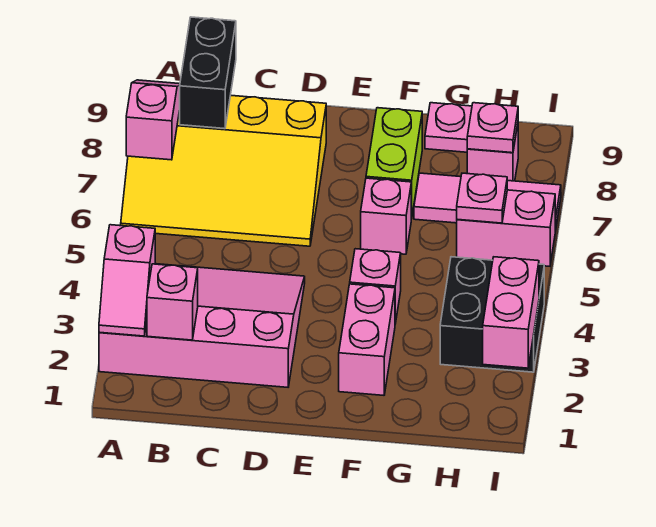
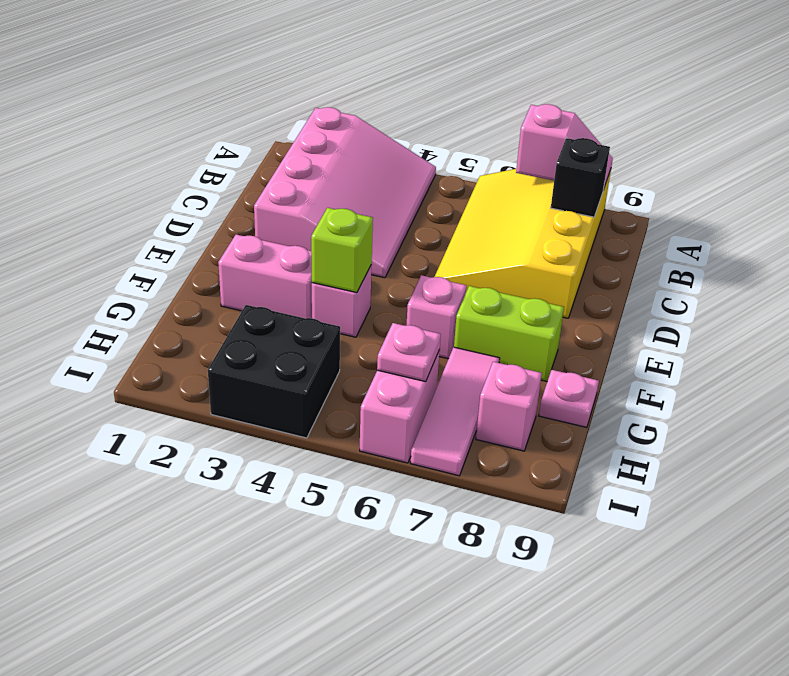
pink slope A2:A3 level 2 top 3 -> none
pink brick B2 level 2 -> none
black brick B8:B9 level 2 -> black brick B8 level 2
none -> lime brick F4 level 2
pink plate H8 level 2 -> none
pink brick I2:I3 level 2 -> none

